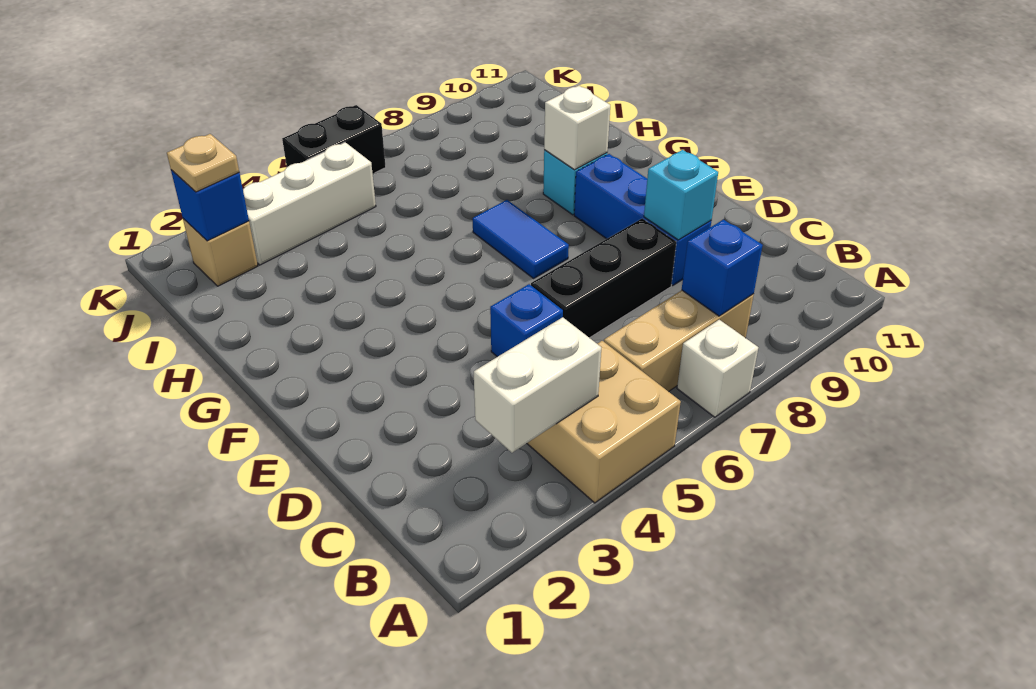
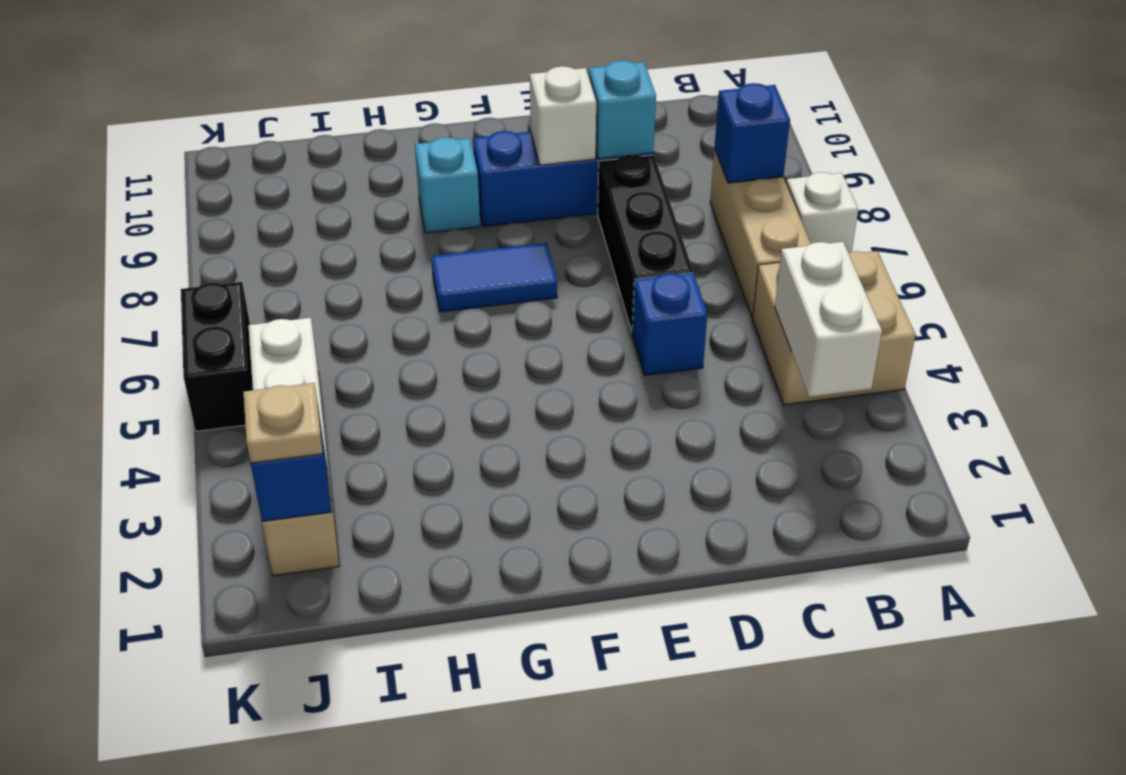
white brick G9 level 2 -> white brick E9 level 2

